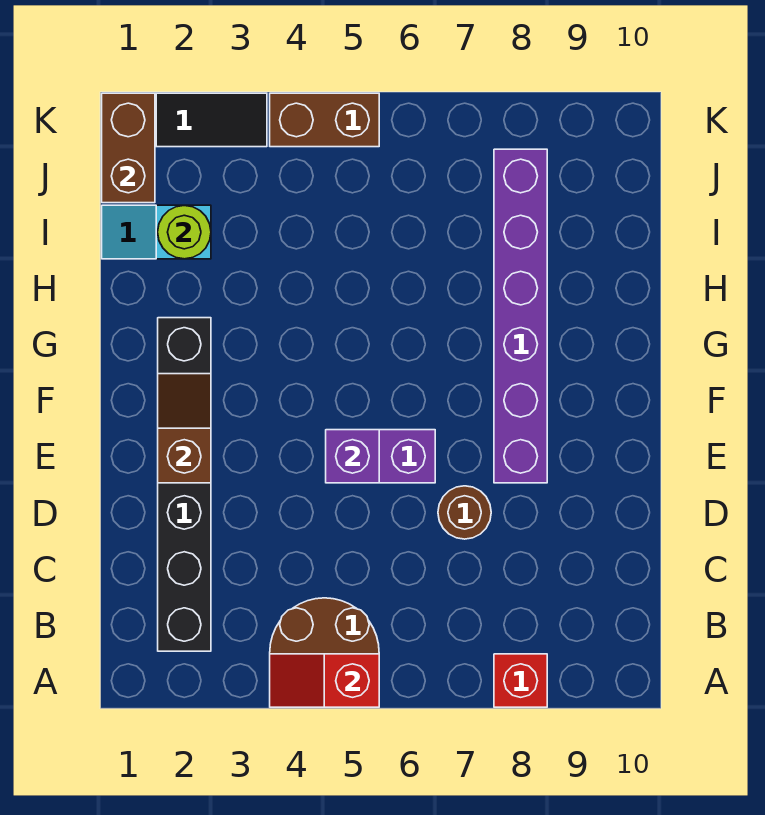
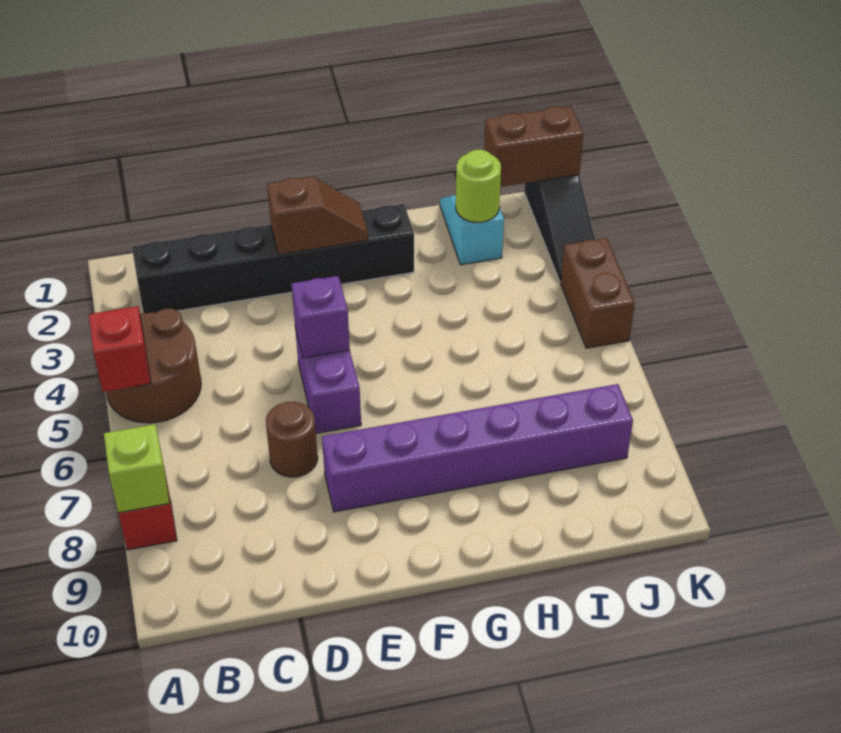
none -> lime brick A8 level 2

